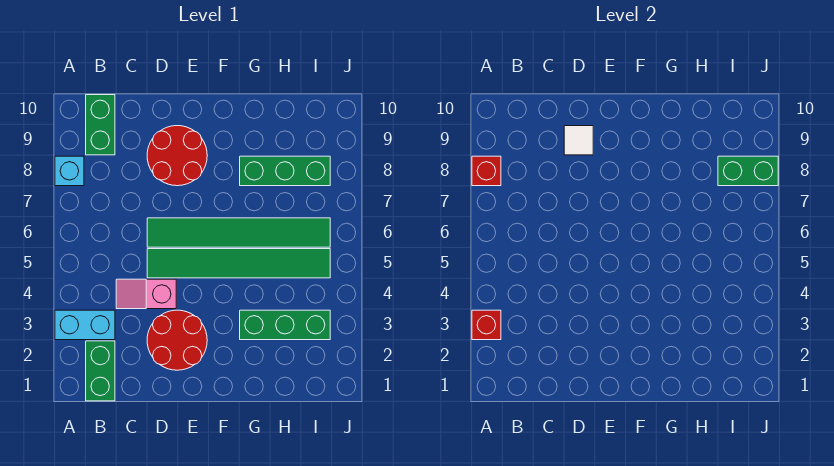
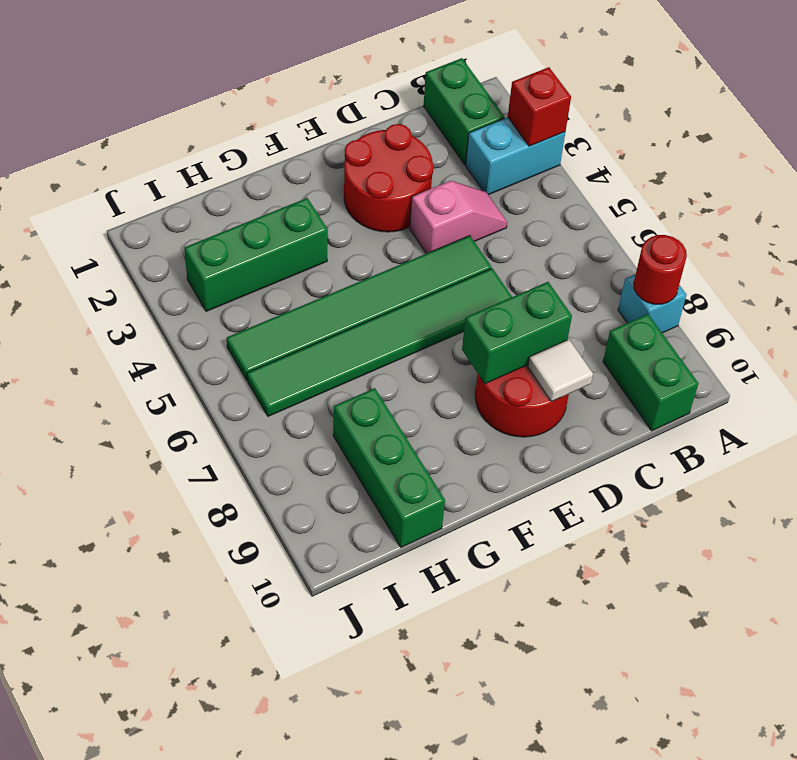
red brick A8 level 2 -> red round brick A8 level 2
green brick G8:I8 level 1 -> green brick H8:H10 level 1
green brick I8:J8 level 2 -> green brick D8:E8 level 2

